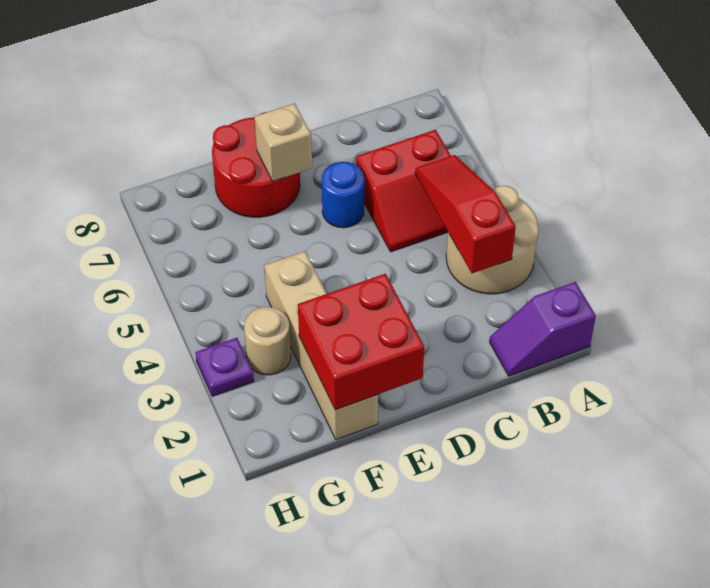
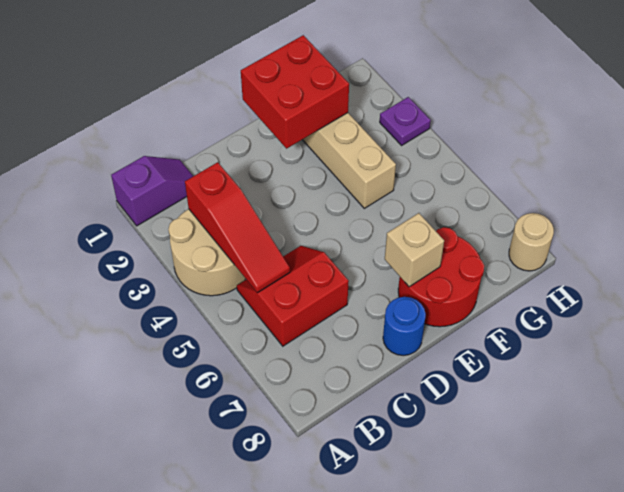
blue round brick D6 level 1 -> blue round brick D8 level 1
tan round brick G3 level 1 -> tan round brick H8 level 1

